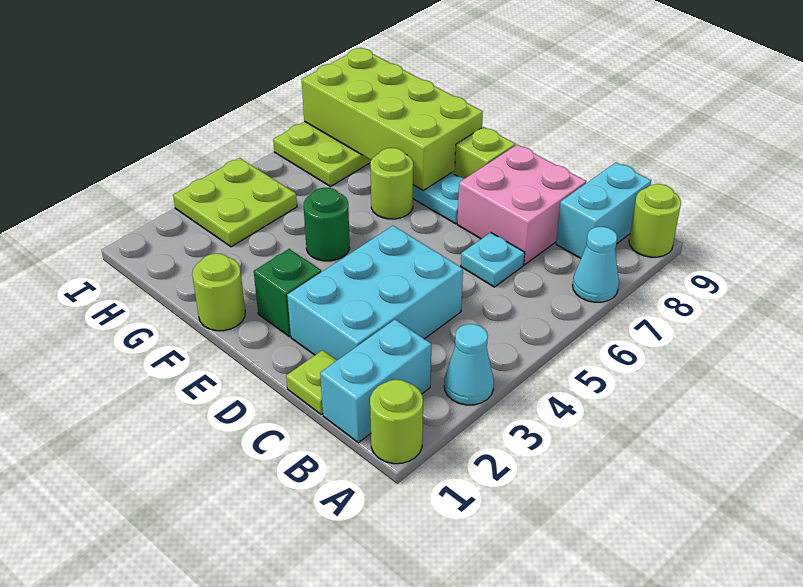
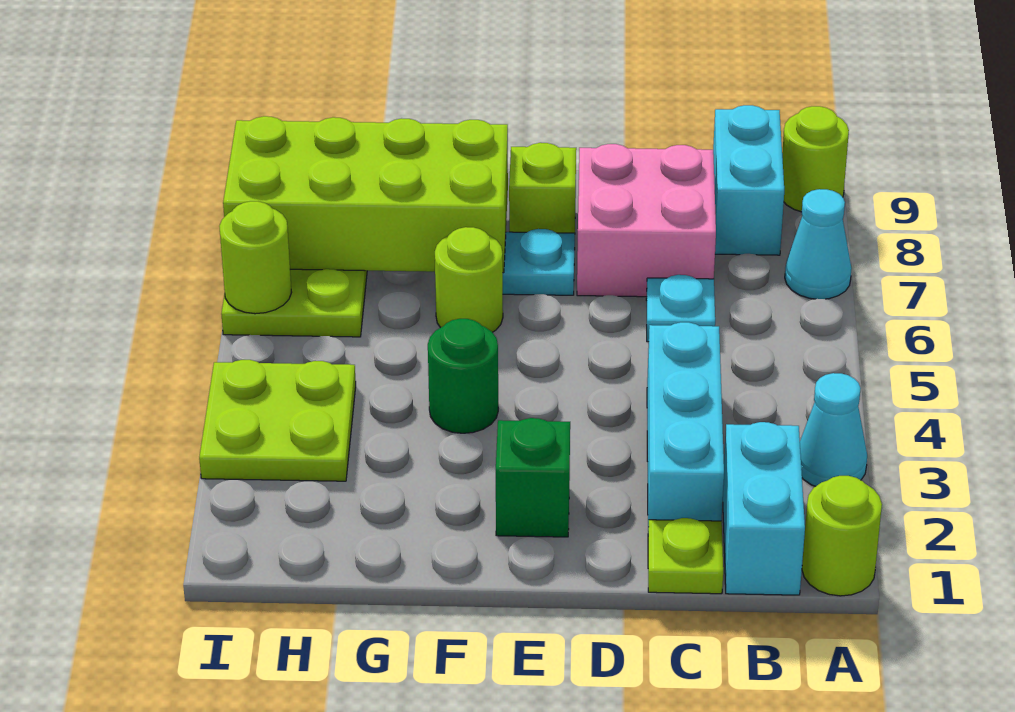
cyan brick C2:D4 level 1 -> cyan brick C2:C4 level 1
lime round brick F1 level 1 -> lime round brick I6 level 2

